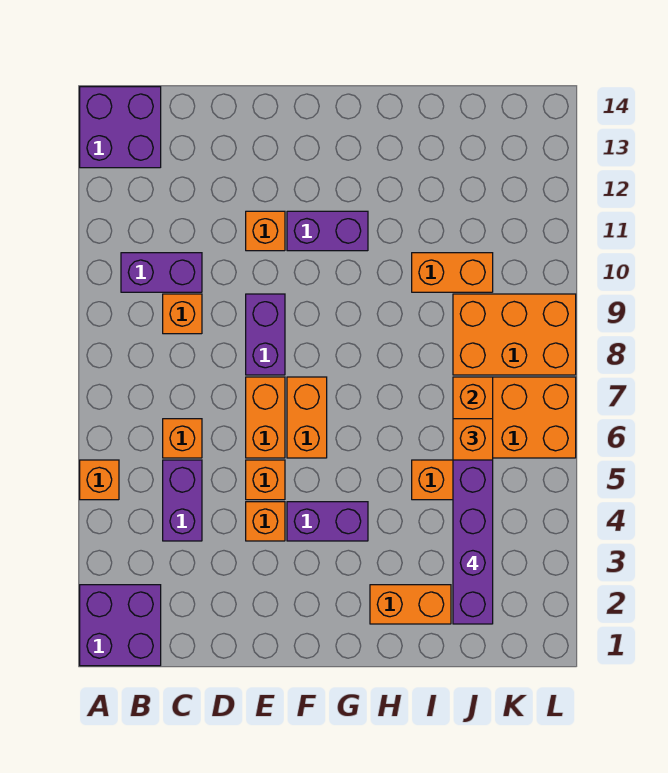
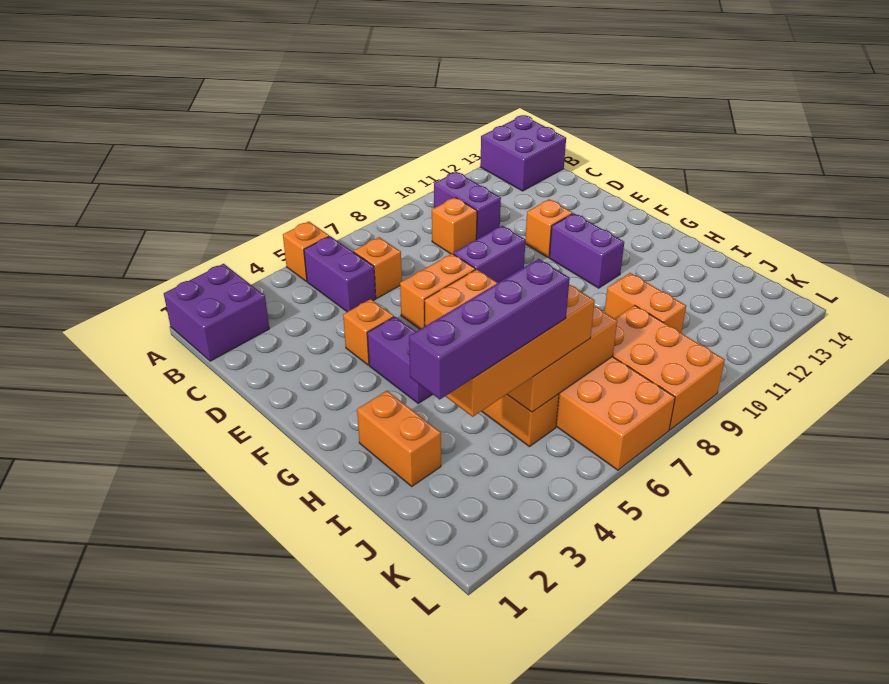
purple brick C4:C5 level 1 -> purple brick B5:C5 level 1
orange brick E5 level 1 -> none

